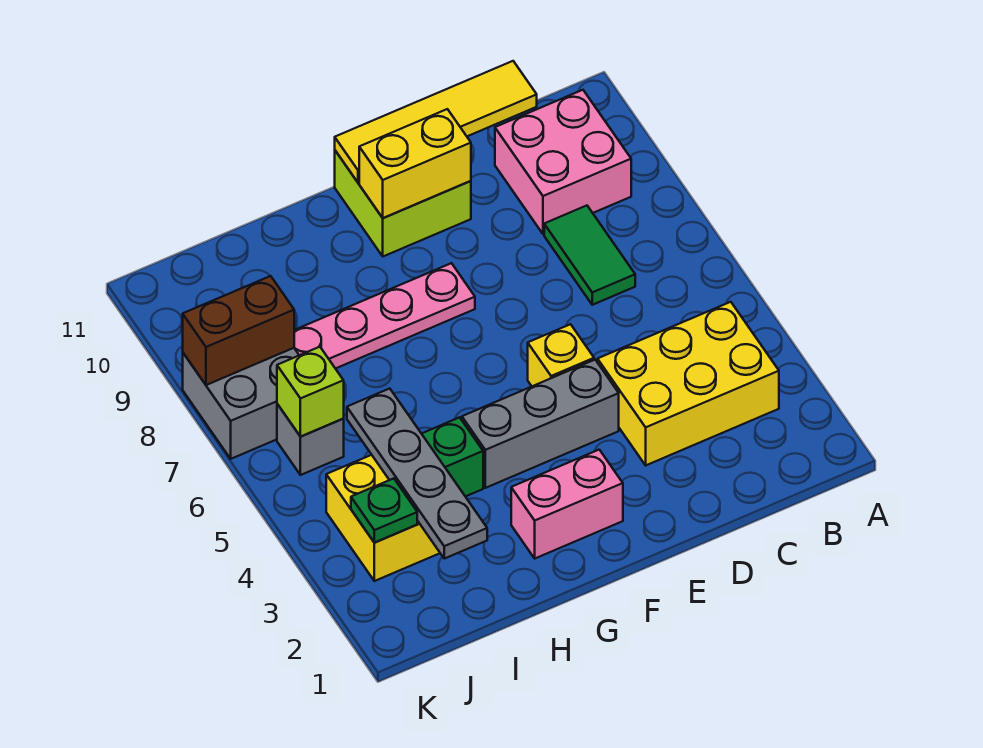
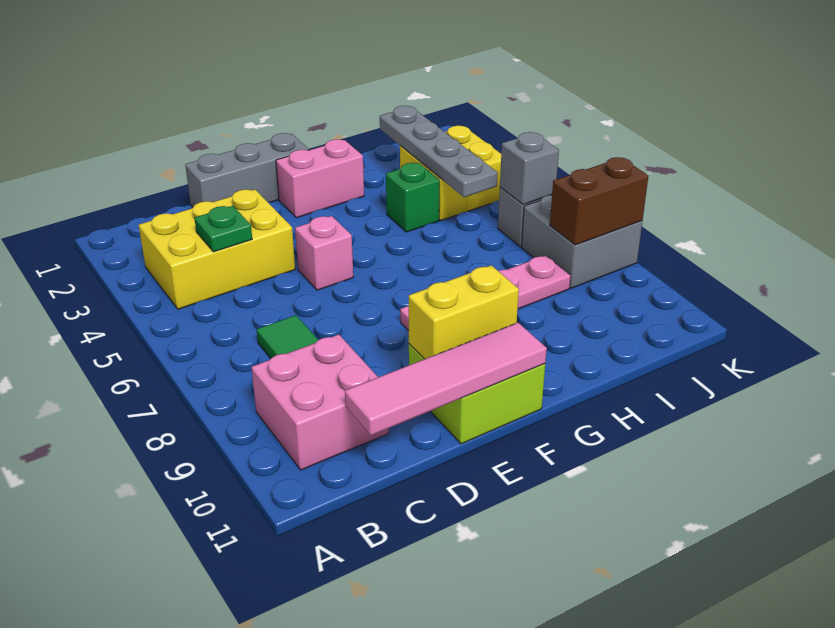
yellow tile C11:F11 level 2 -> pink tile C11:F11 level 2
grey brick E4:G4 level 1 -> grey brick D1:F1 level 1
yellow brick E5 level 1 -> pink brick E5 level 1
green plate J3 level 2 -> green plate C4 level 2
lime brick J6 level 2 -> grey brick J6 level 2

